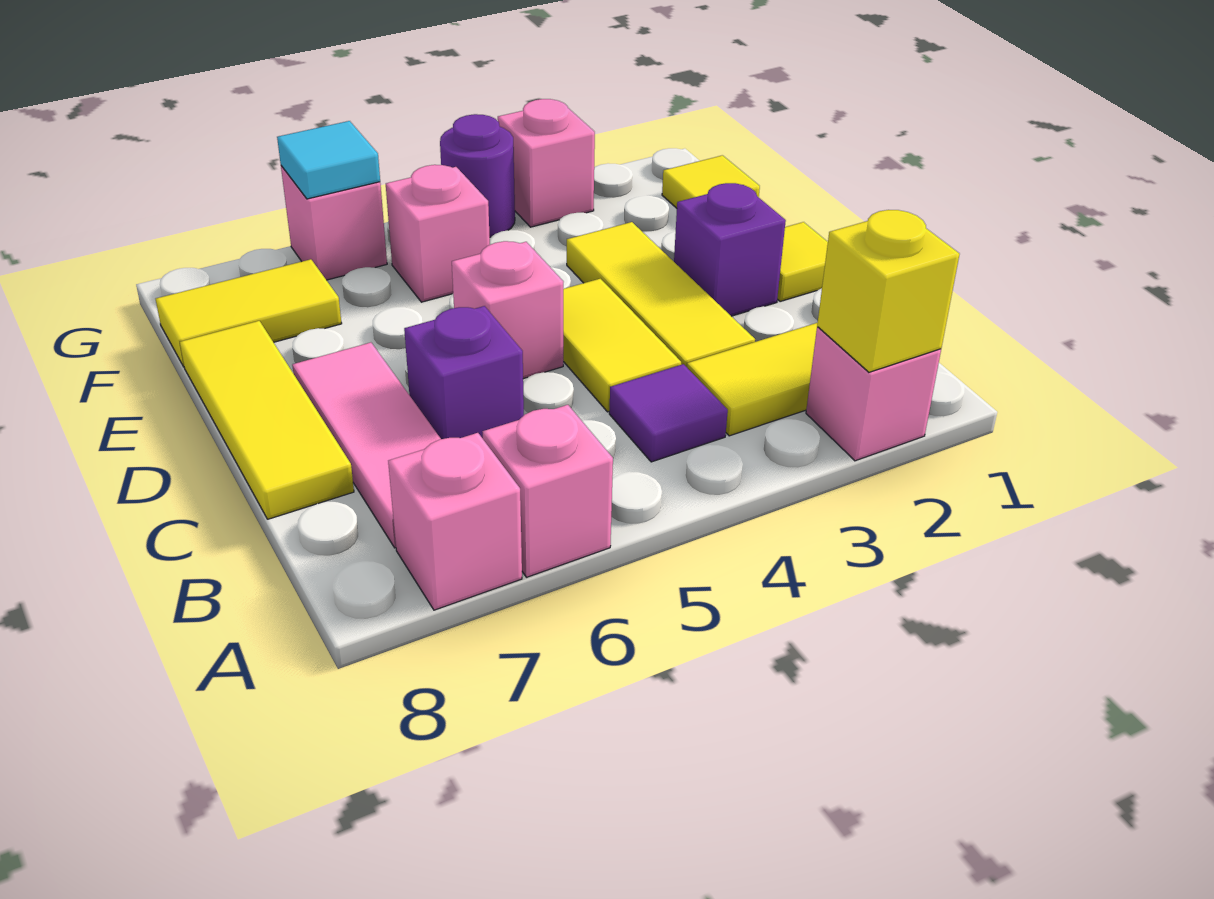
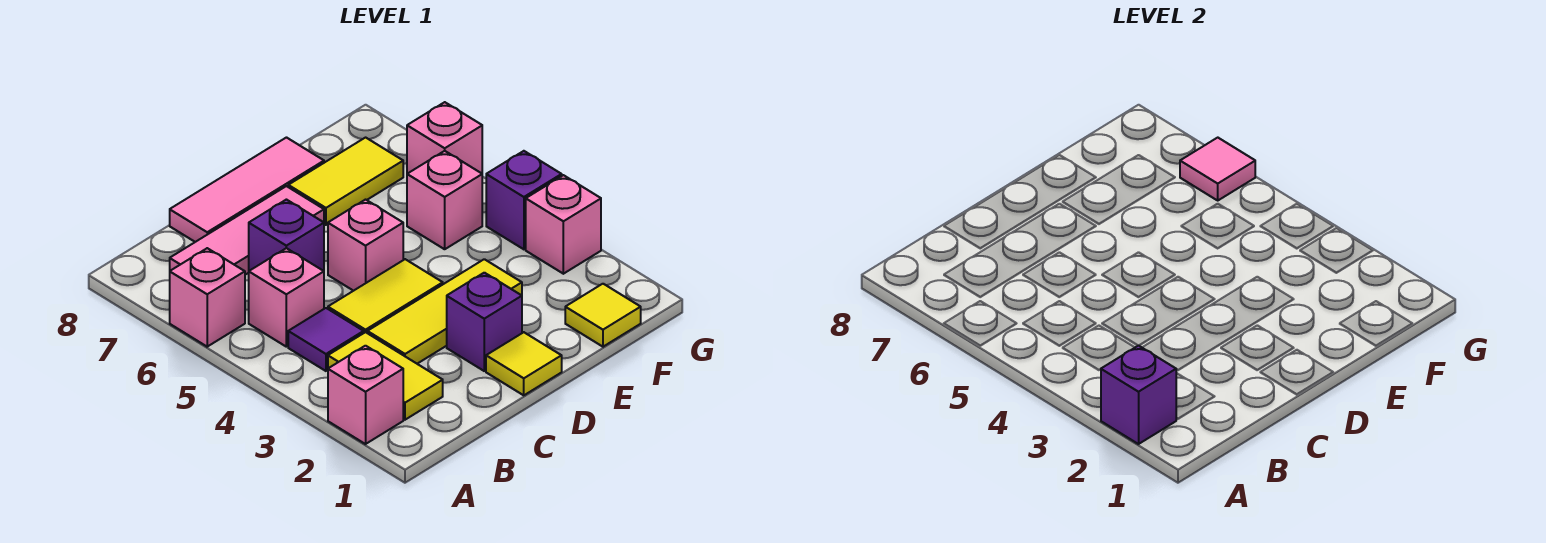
yellow brick A2 level 2 -> purple brick A2 level 2
pink brick A7 level 1 -> pink brick B5 level 1
yellow tile C8:E8 level 1 -> pink tile C8:E8 level 1
yellow tile F7:F8 level 1 -> yellow tile E7:F7 level 1
purple round brick G4 level 1 -> purple brick G4 level 1
cyan tile G6 level 2 -> pink tile G6 level 2

